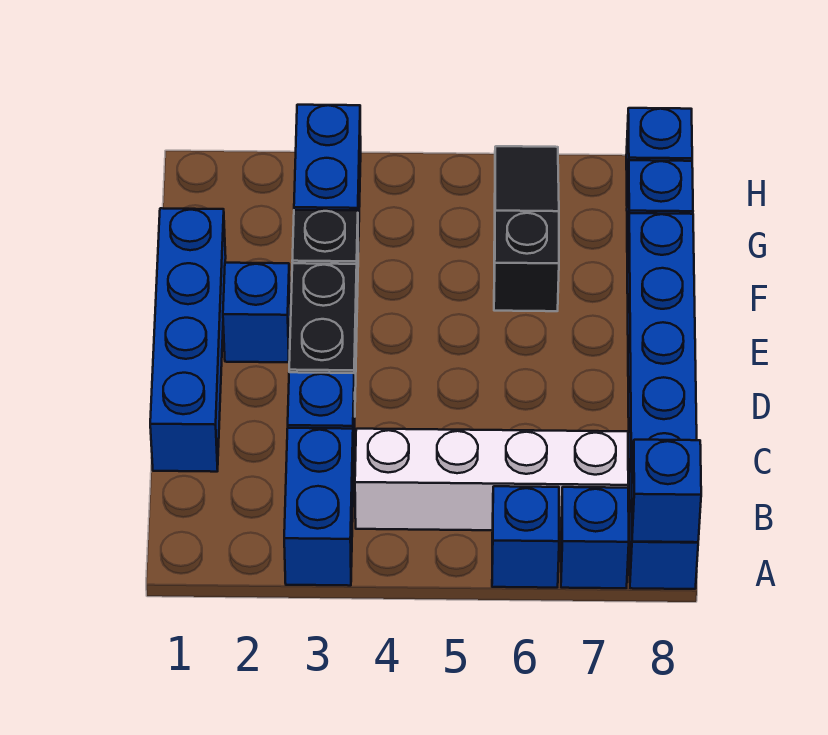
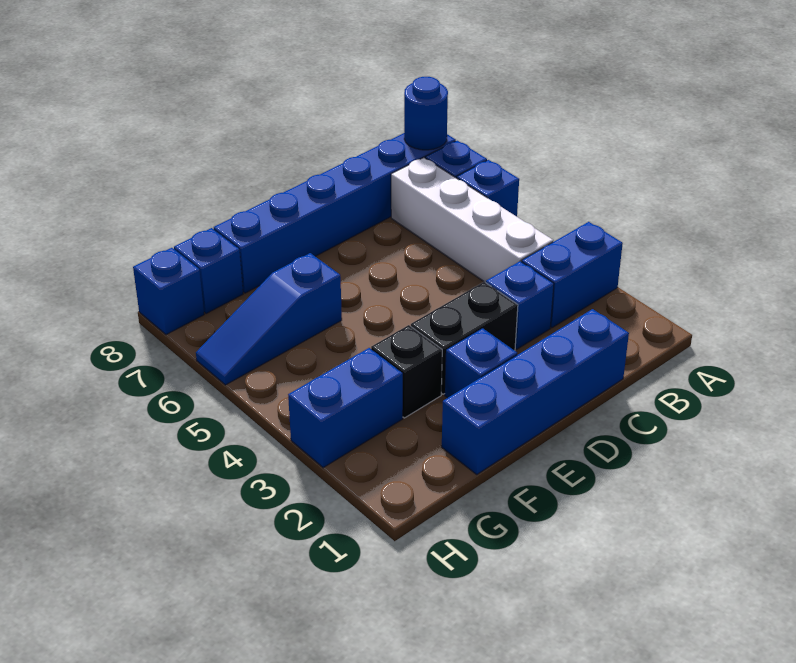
blue brick A8 level 2 -> blue round brick A8 level 2
black slope F6:H6 level 1 top F -> blue slope F6:H6 level 1 top F

